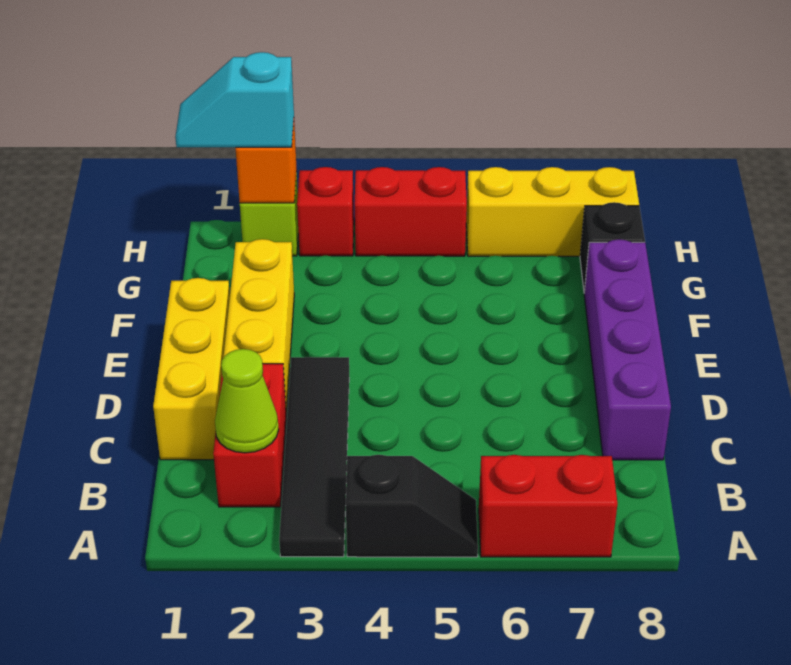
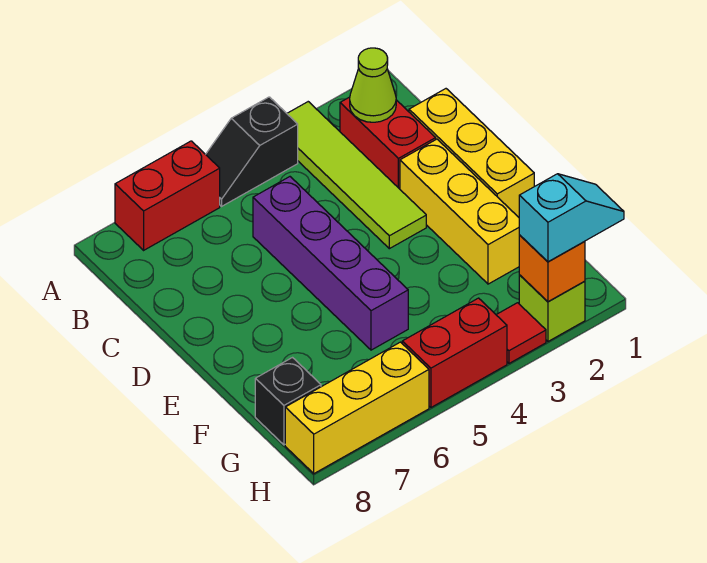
black tile A3:D3 level 1 -> lime tile A3:D3 level 1
purple brick C8:F8 level 1 -> purple brick C5:F5 level 1
red brick H3 level 1 -> red tile H3 level 1

